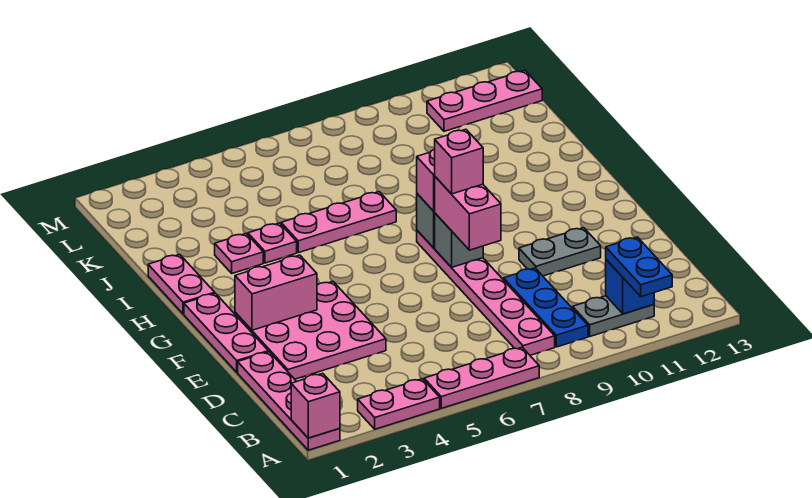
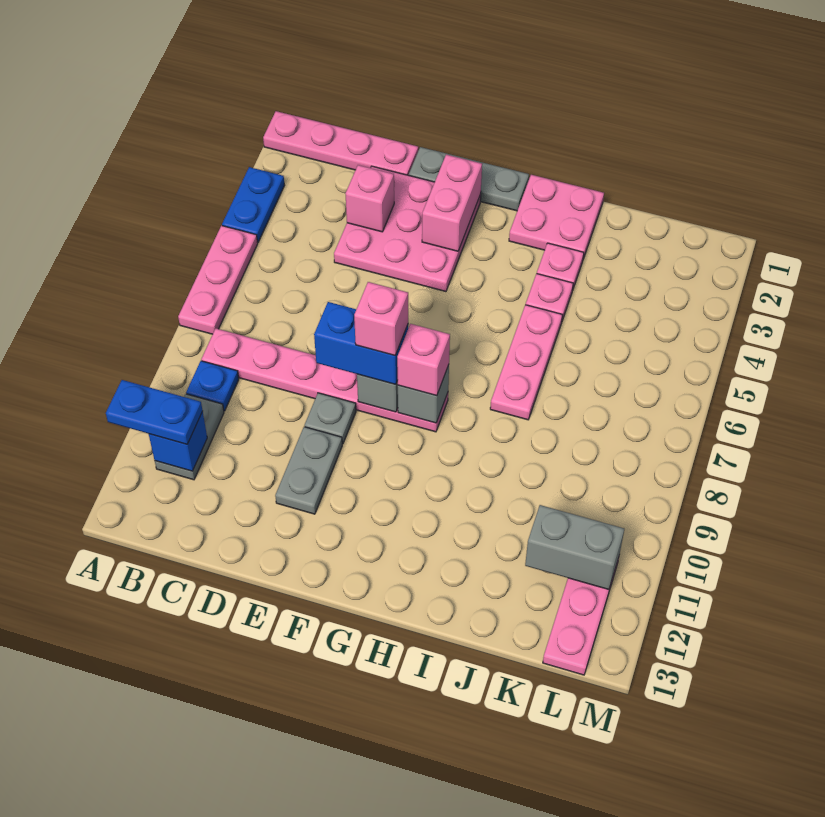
pink brick A1 level 2 -> pink brick D3 level 2
pink plate A3:A4 level 1 -> blue plate A3:A4 level 1
blue plate B9:D9 level 1 -> blue plate B9 level 1
pink plate E1:G1 level 1 -> grey plate E1:G1 level 1
pink brick E8:F8 level 3 -> blue brick E8:F8 level 3
none -> grey plate E9 level 1
pink plate H1:I1 level 1 -> pink plate H1:I2 level 1
none -> grey brick K11:L11 level 2

